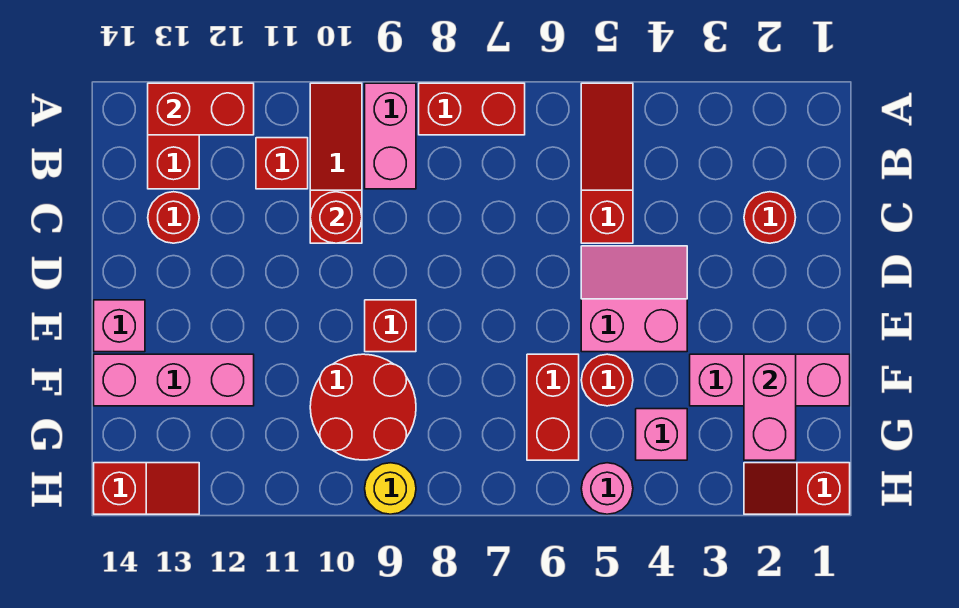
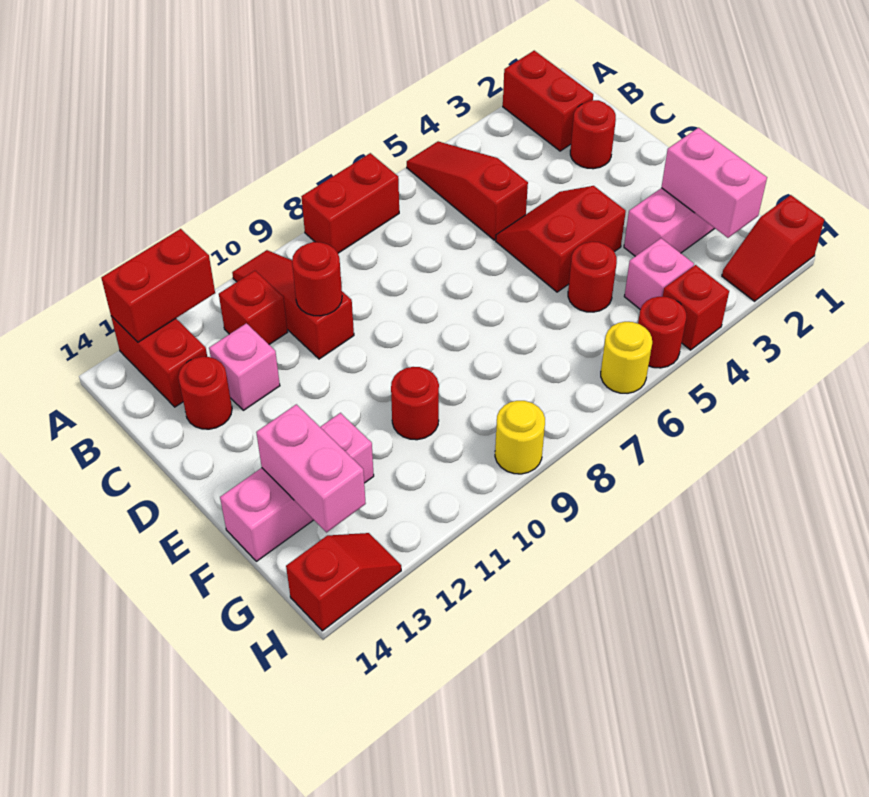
pink brick A9:B9 level 1 -> pink brick F13:G13 level 2
pink slope D4:E5 level 1 top E -> red slope D4:E5 level 1 top E
red brick E9 level 1 -> red brick H4 level 1
pink brick E14 level 1 -> pink brick C12 level 1
red brick F6:G6 level 1 -> red brick A2:B2 level 1
red round brick F9:G10 level 1 -> red round brick F10 level 1
pink round brick H5 level 1 -> red round brick H5 level 1
none -> yellow round brick H6 level 1

